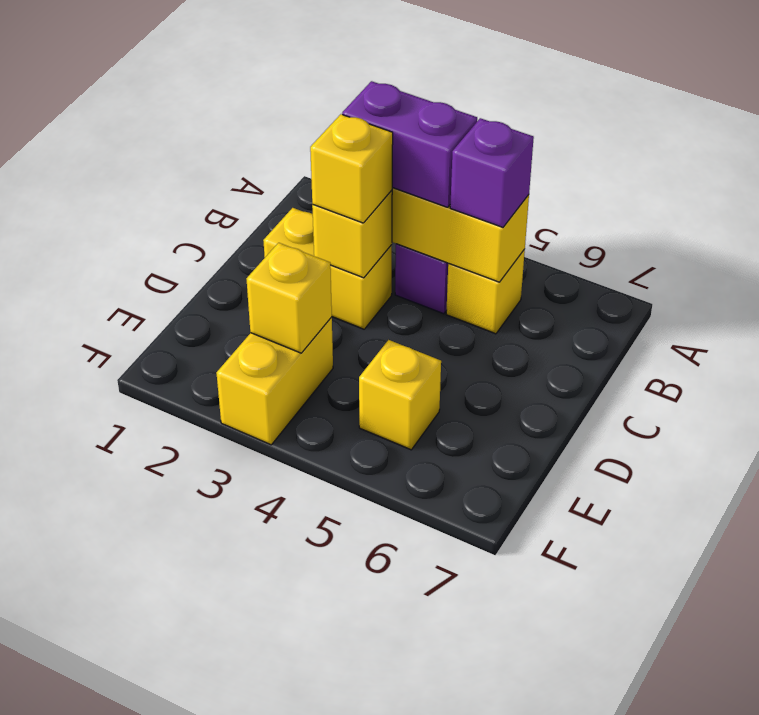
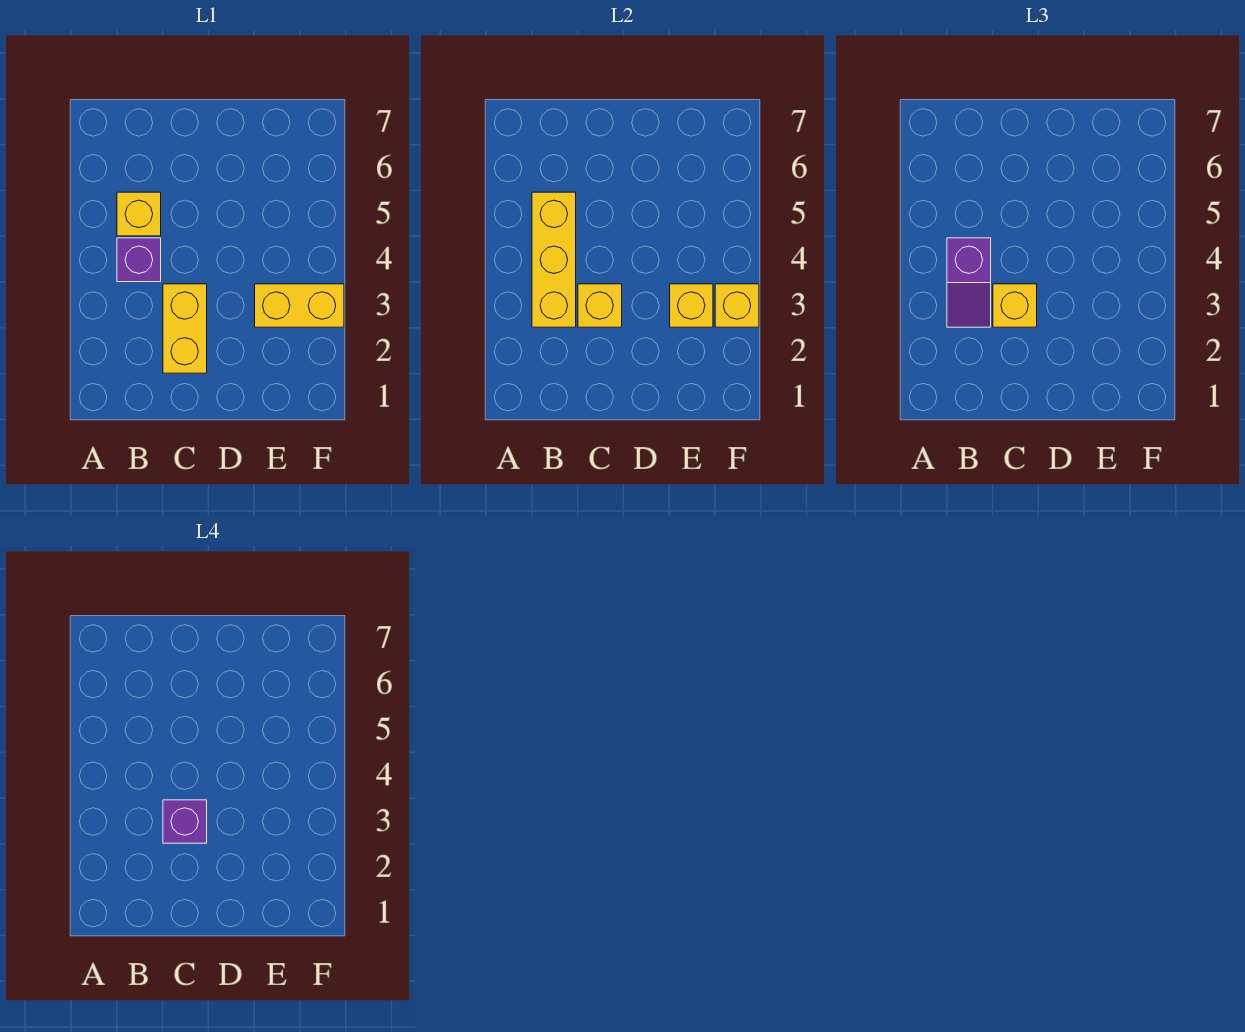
purple brick B3:B4 level 3 -> purple slope B3:B4 level 3 top 4
purple brick B5 level 3 -> purple brick C3 level 4
yellow brick E5 level 1 -> yellow brick F3 level 2

